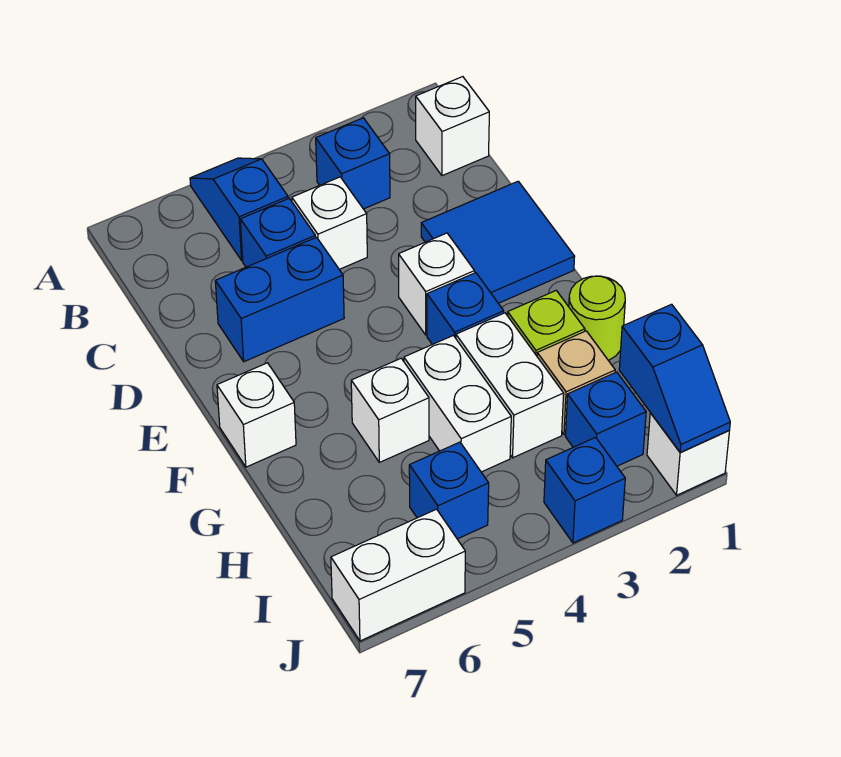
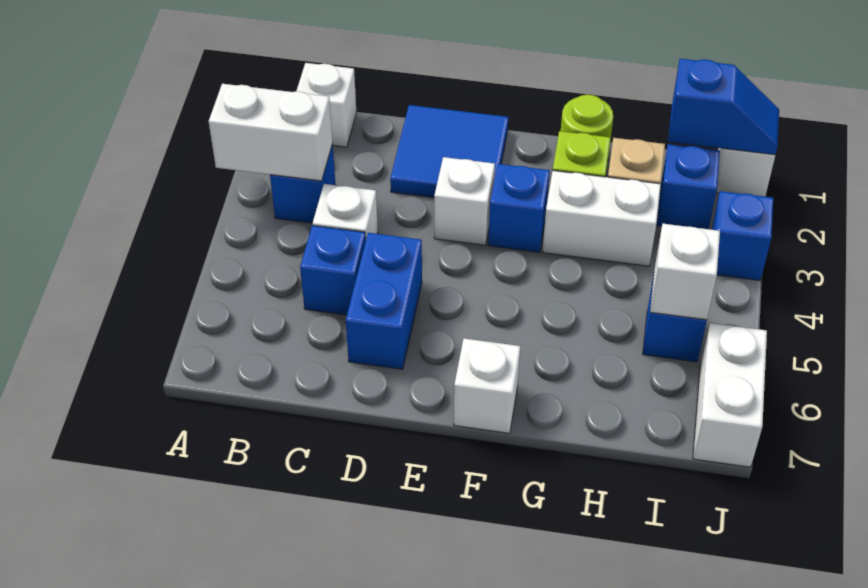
blue slope A5:B5 level 1 top B -> none
white brick G4:H4 level 1 -> white brick A3:B3 level 2
white brick G5 level 1 -> white brick I5 level 2

